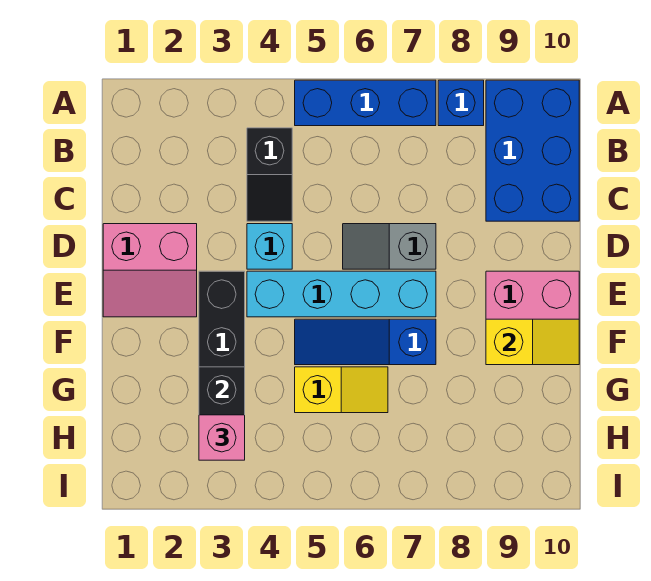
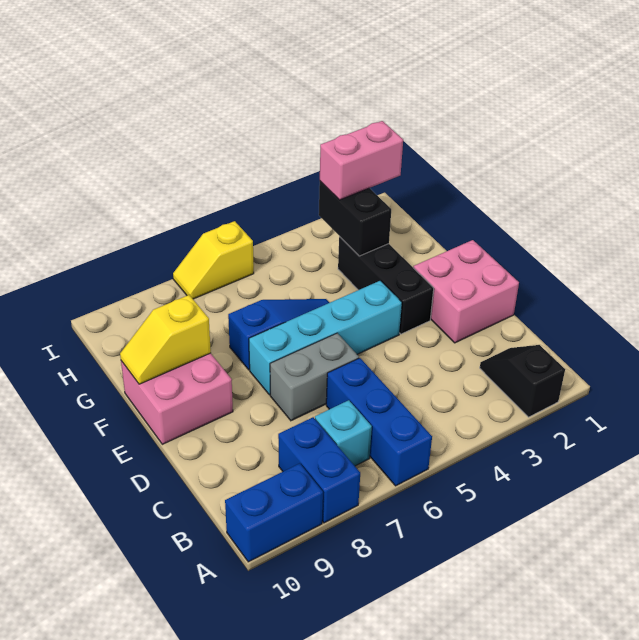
blue brick A5:A7 level 1 -> blue brick A6:C6 level 1
blue brick A8 level 1 -> blue brick A8:B8 level 1
blue brick A9:C10 level 1 -> blue brick A9:A10 level 1
black slope B4:C4 level 1 top B -> black slope A2:B2 level 1 top A
pink slope D1:E2 level 1 top D -> pink brick D1:E2 level 1
cyan brick D4 level 1 -> cyan brick B7 level 1
grey slope D6:D7 level 1 top 7 -> grey brick D6:D7 level 1
yellow slope G5:G6 level 1 top 5 -> yellow slope I6:I7 level 1 top 6
pink brick H3 level 3 -> pink brick H2:H3 level 3

